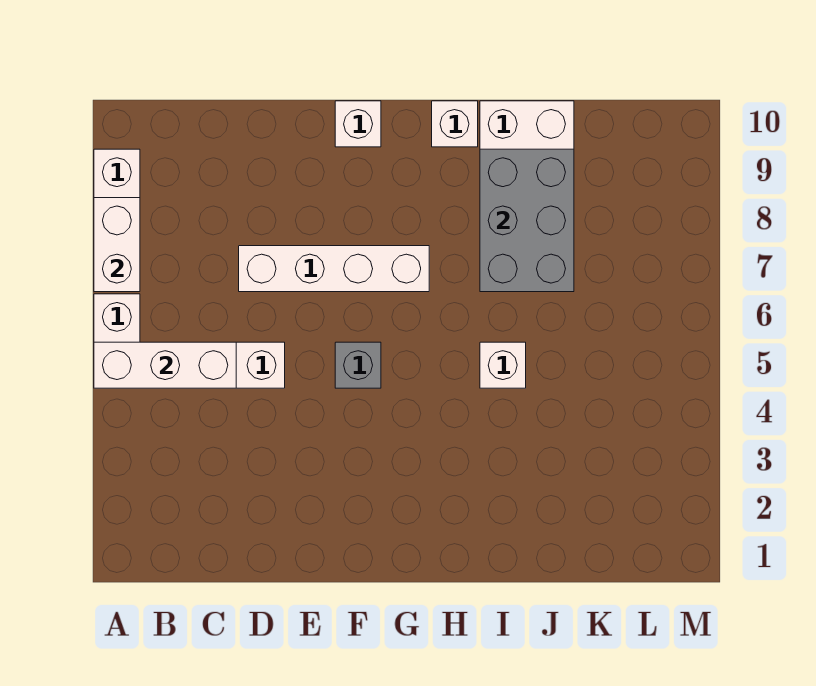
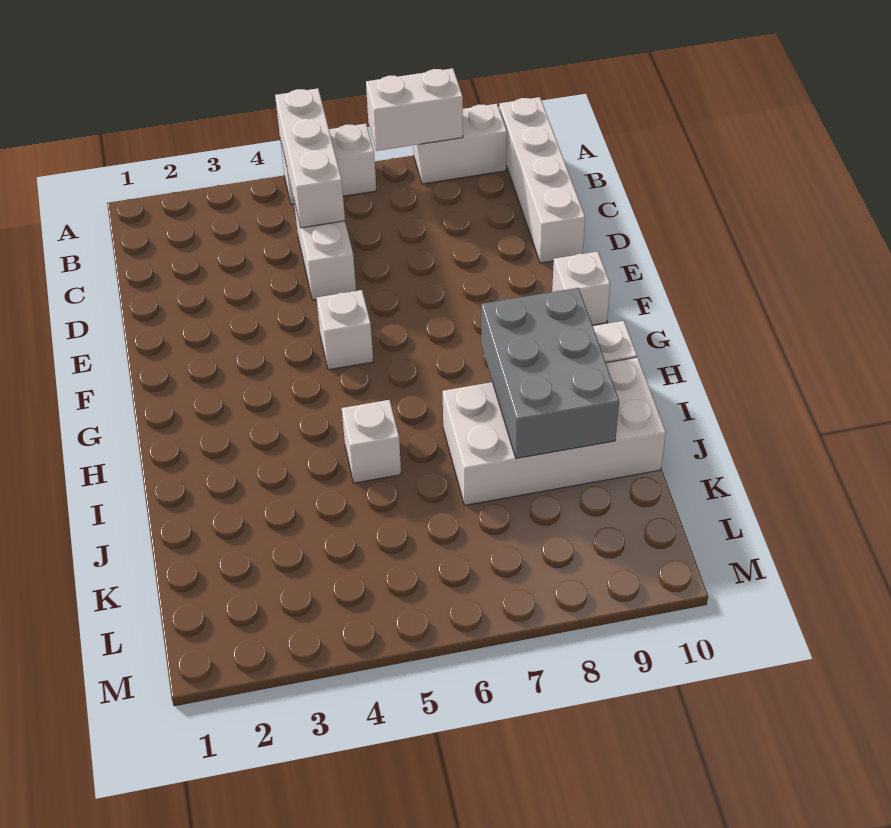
white brick D7:G7 level 1 -> white brick A10:D10 level 1
grey brick F5 level 1 -> white brick F5 level 1
grey brick I7:J9 level 2 -> grey brick H8:J9 level 2

